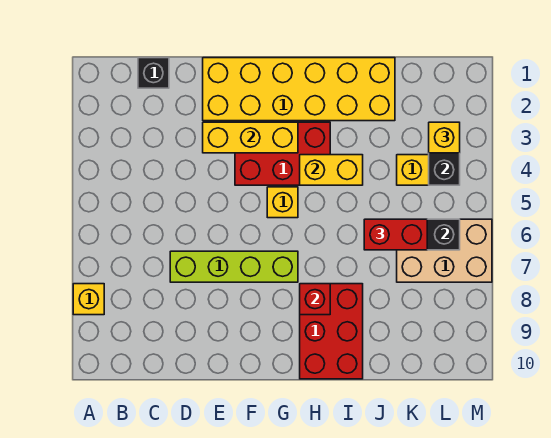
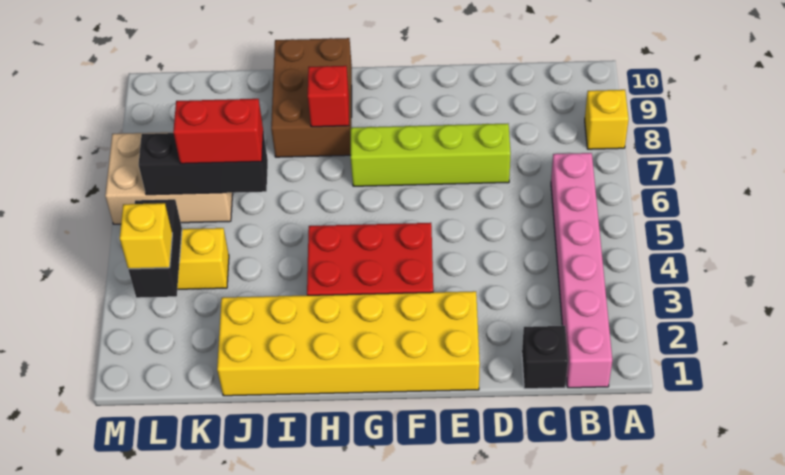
none -> pink brick B1:B6 level 1
yellow brick E3:G3 level 2 -> none
yellow brick G5 level 1 -> none
yellow brick H4:I4 level 2 -> none
red brick H8:I10 level 1 -> brown brick H8:I10 level 1

